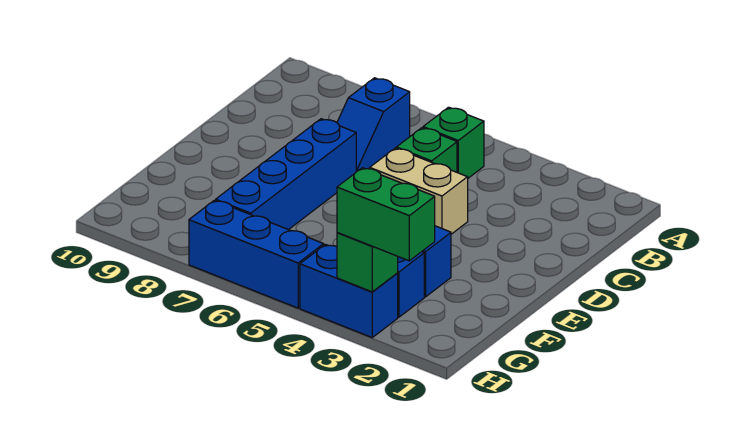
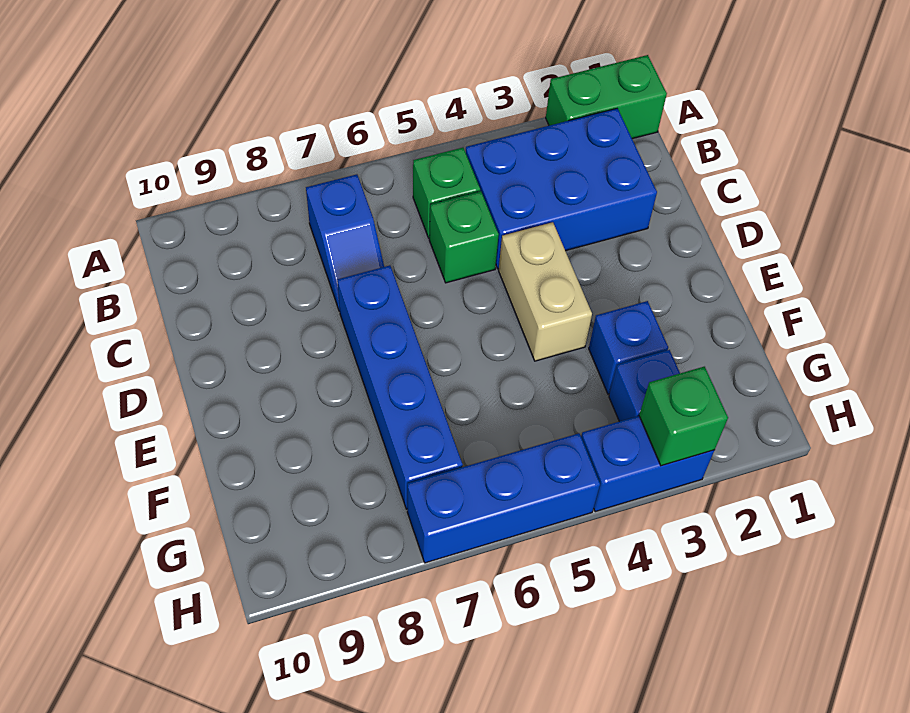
none -> blue brick B2:C4 level 1
tan brick D4:D5 level 1 -> tan brick D4:E4 level 1
green brick H2:H3 level 3 -> green brick A1:A2 level 1

